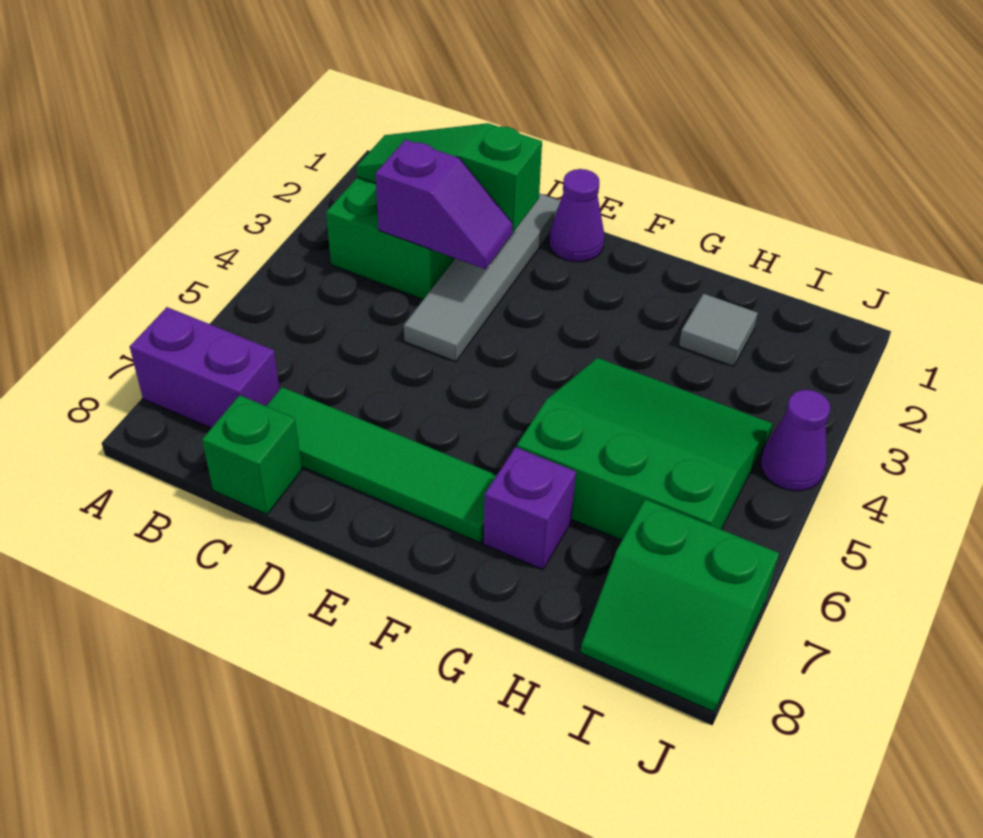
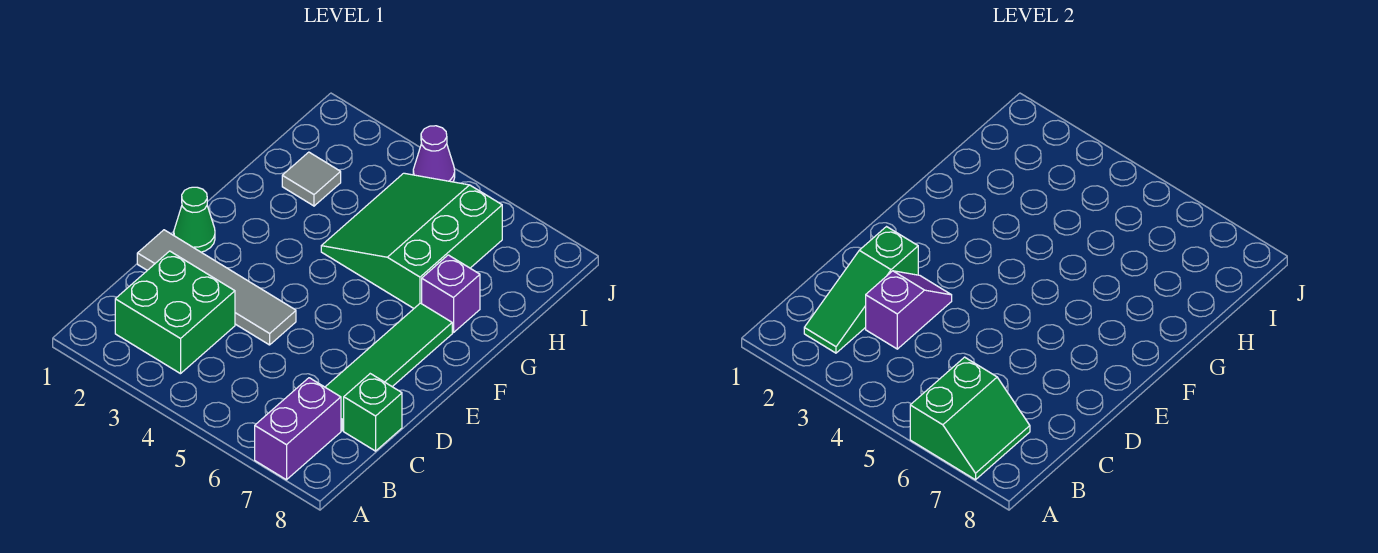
purple cone E1 level 1 -> green cone E1 level 1
green slope I7:J8 level 1 top 7 -> green slope A6:B7 level 2 top 6

